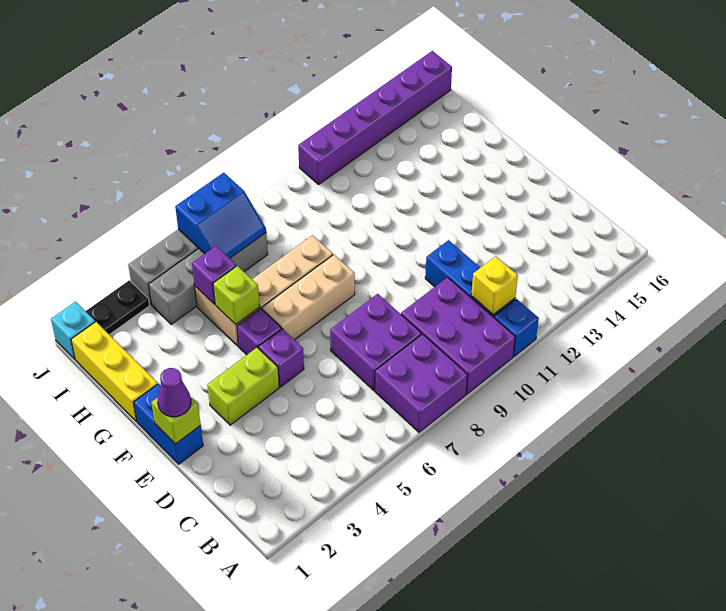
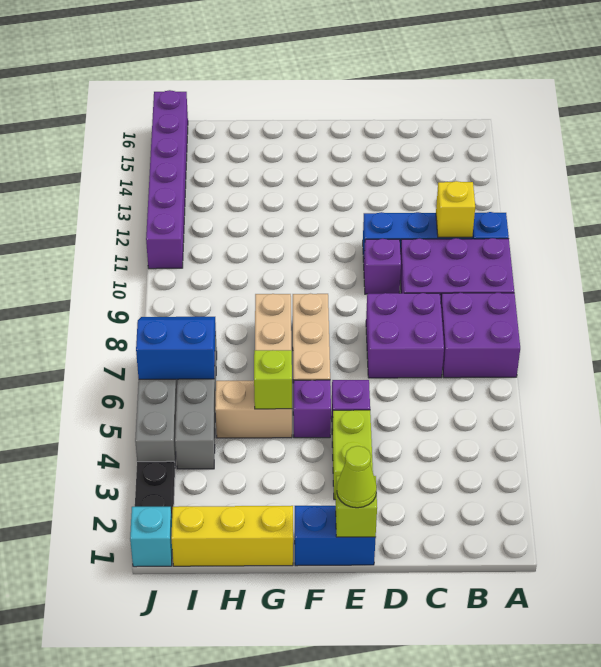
purple cone E1 level 3 -> lime cone E1 level 3
purple brick H5 level 2 -> purple brick D10 level 1
blue slope I6:J7 level 2 top J -> blue slope I6:J7 level 2 top 6

